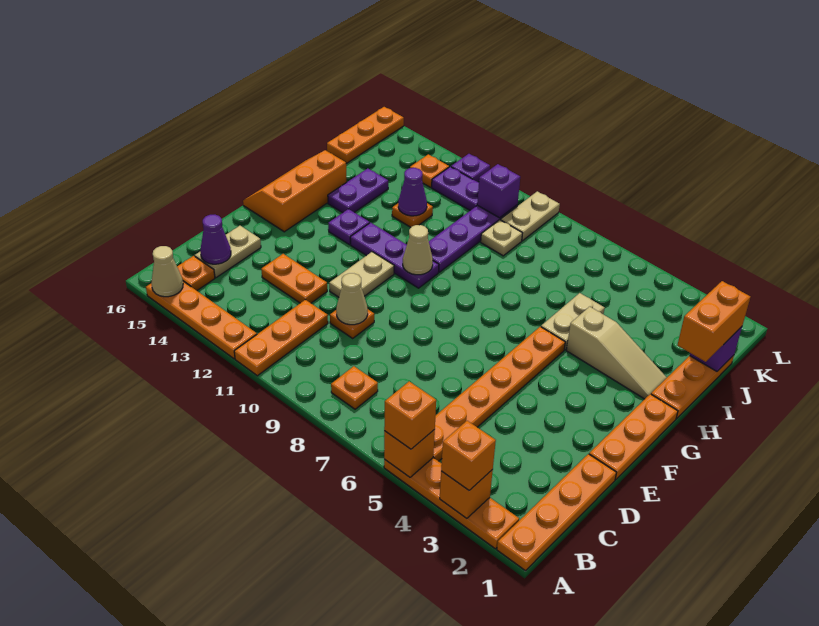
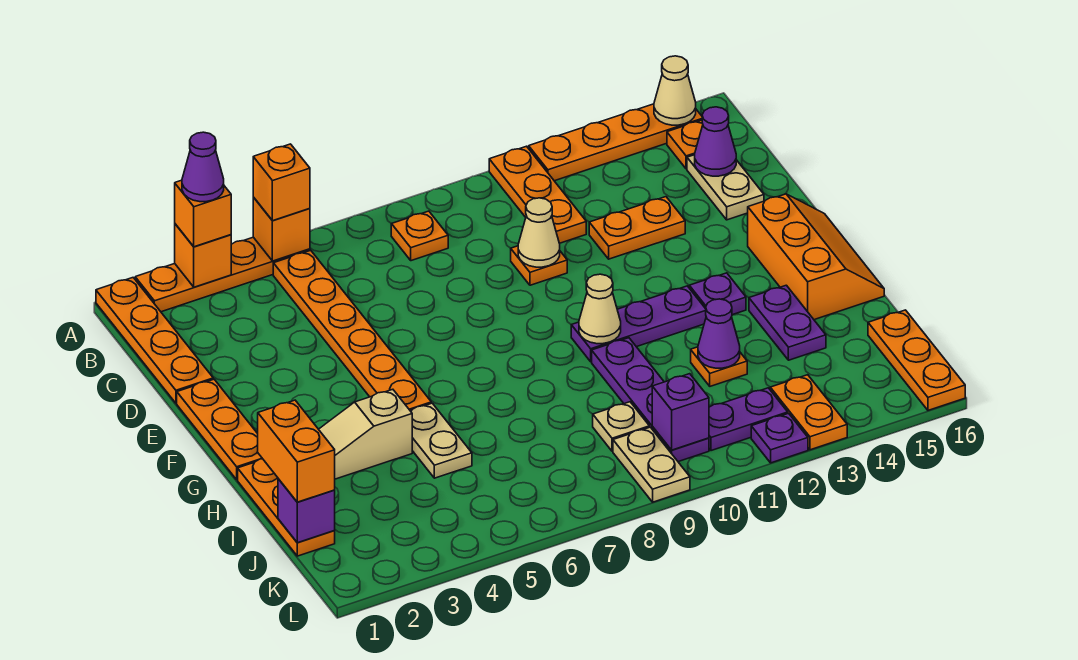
none -> purple cone A3 level 4
tan plate E11:F11 level 1 -> none
orange plate K13 level 1 -> orange plate K13:L13 level 1

